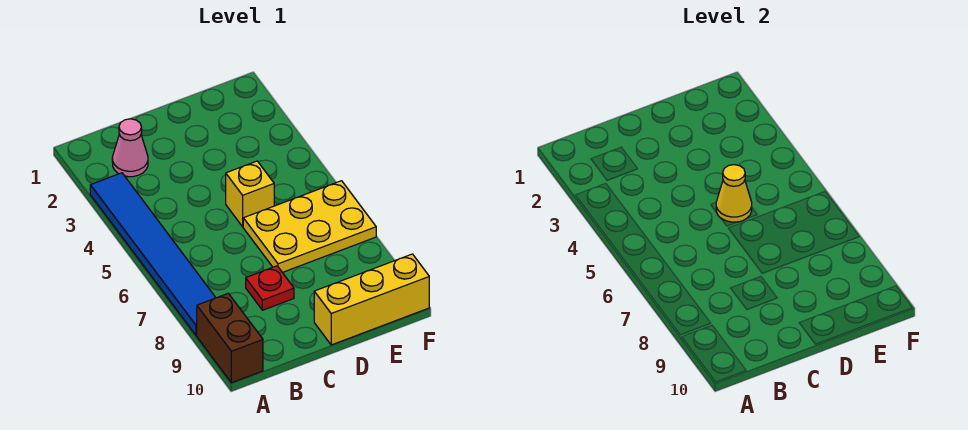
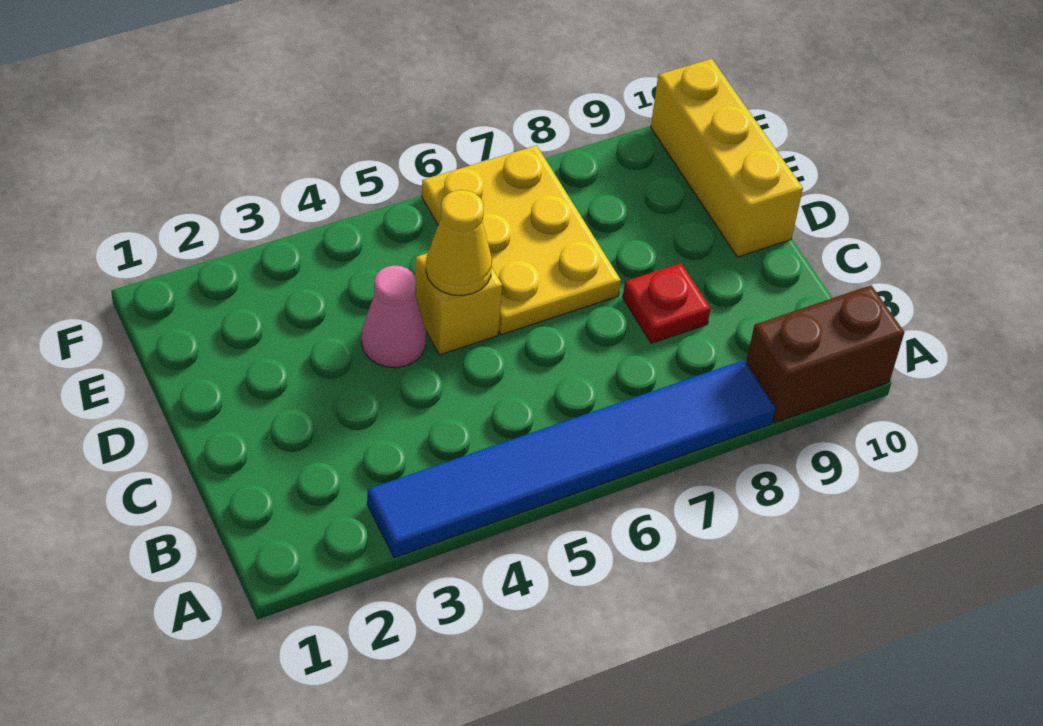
pink cone B2 level 1 -> pink cone D4 level 1

